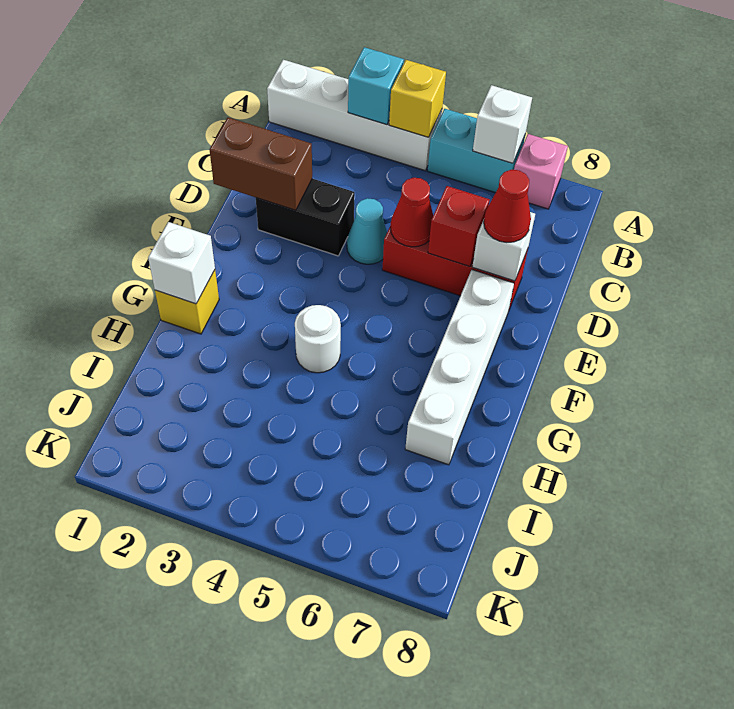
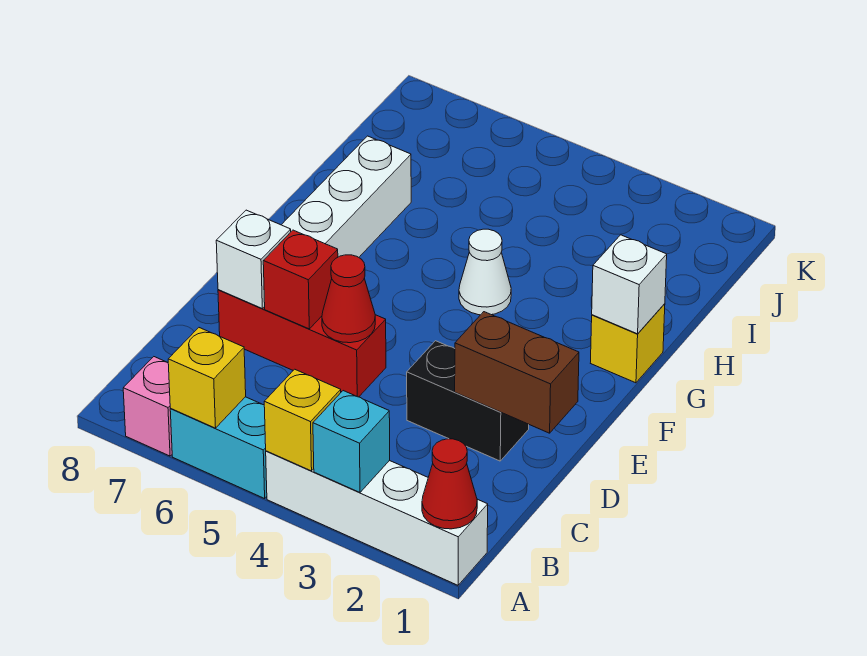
white brick A6 level 2 -> yellow brick A6 level 2
cyan cone D4 level 1 -> none
red cone D7 level 3 -> red cone A1 level 2
white round brick G4 level 1 -> white cone G4 level 1

